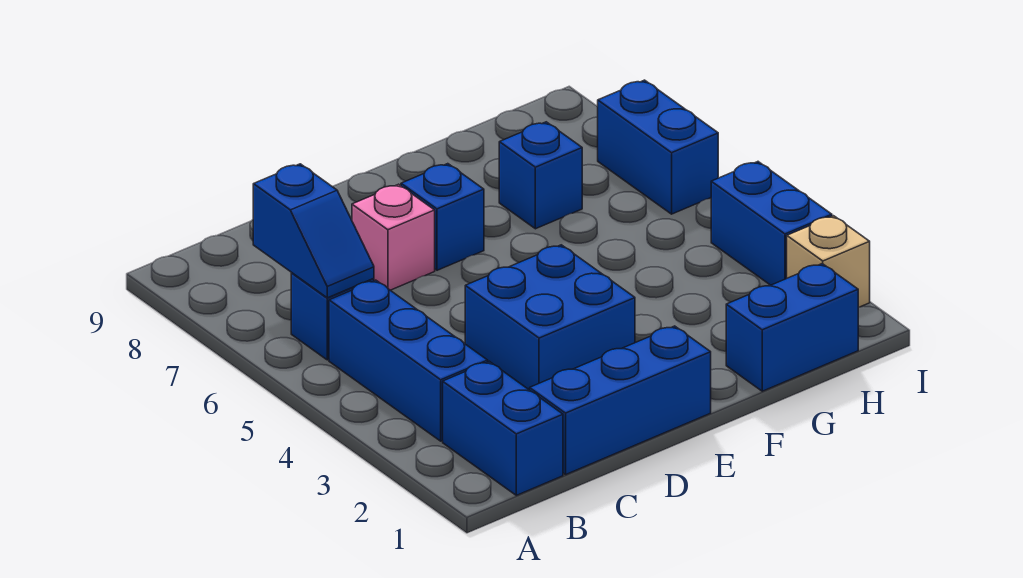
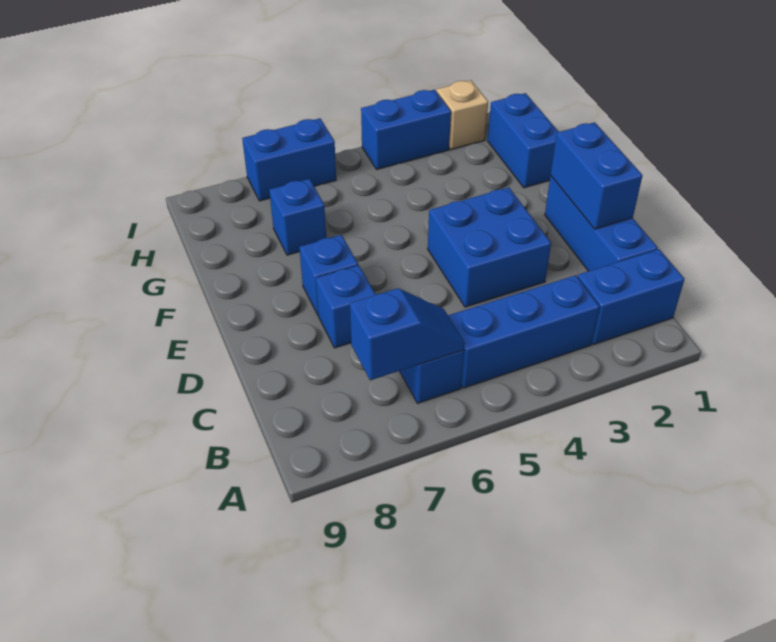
none -> blue brick D1:E1 level 2
pink brick D7 level 1 -> blue brick D7 level 1

